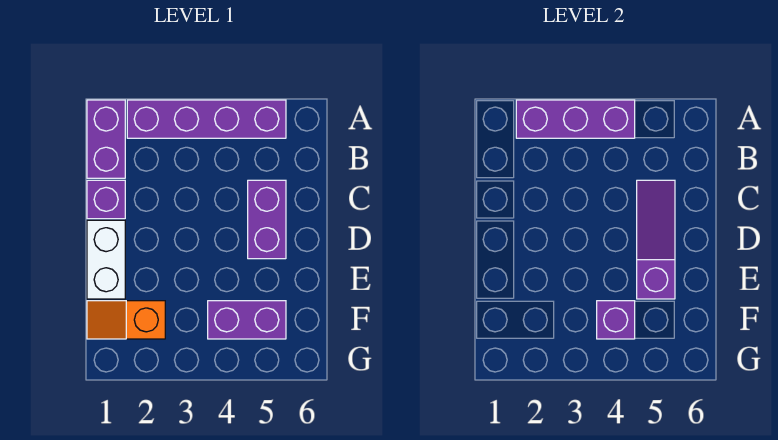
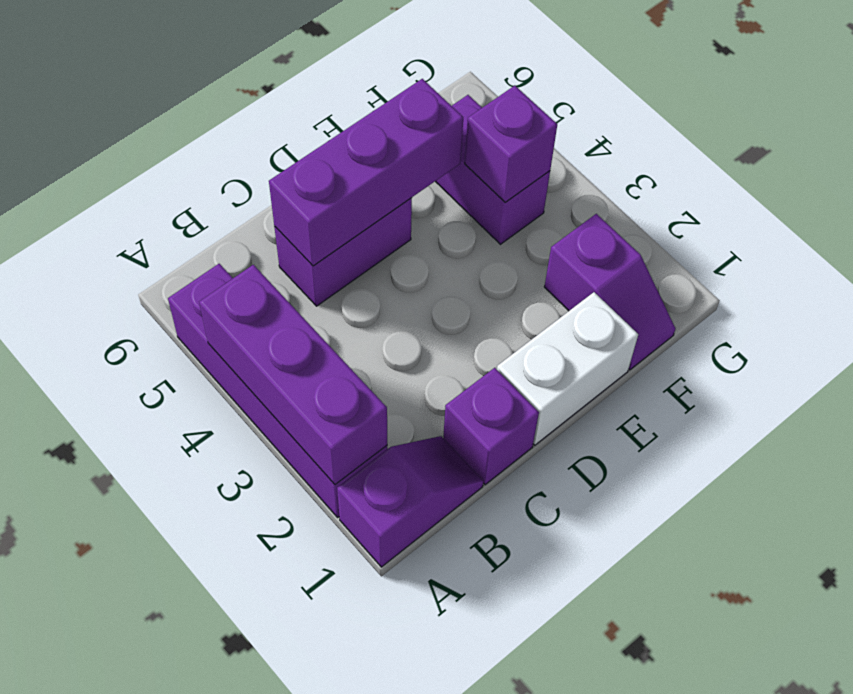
purple brick A1:B1 level 1 -> purple slope A1:B1 level 1 top A
purple slope C5:E5 level 2 top E -> purple brick C5:E5 level 2
orange slope F1:F2 level 1 top 2 -> purple slope F1:F2 level 1 top 2

